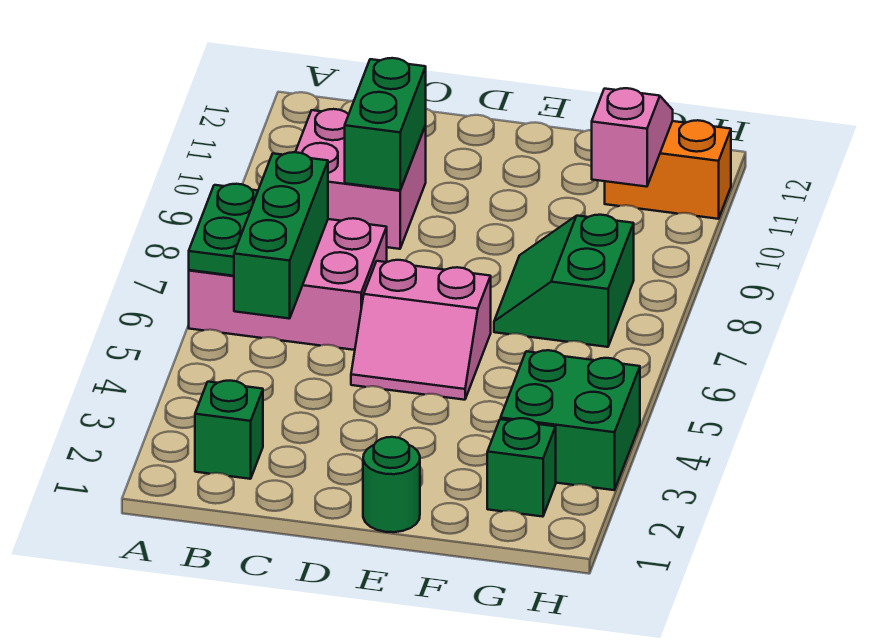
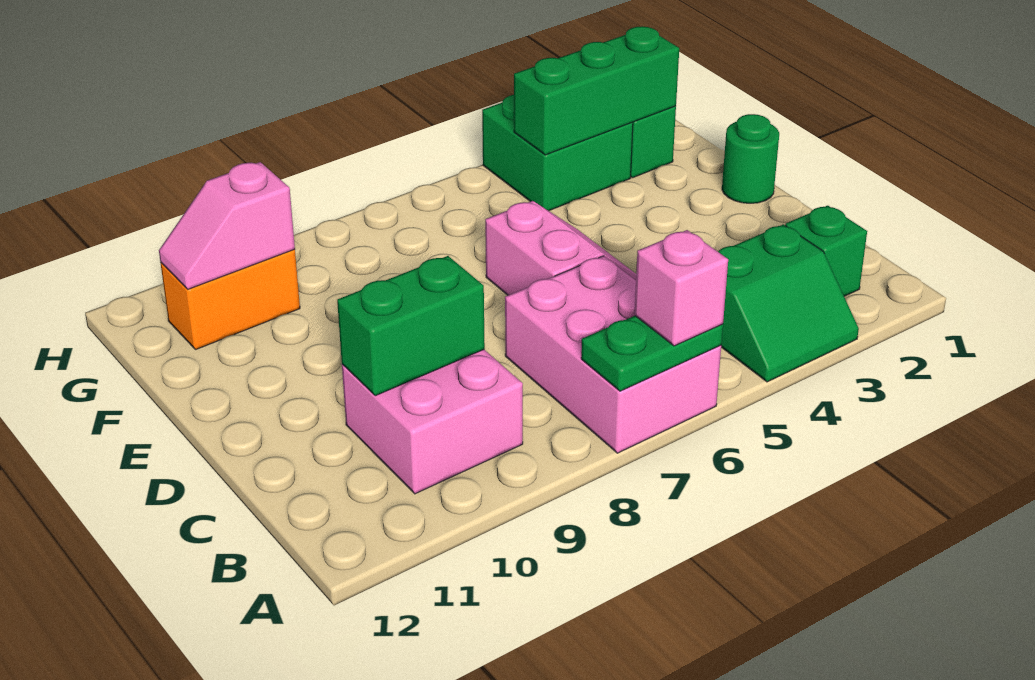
none -> pink brick A6 level 3
green brick B5:B7 level 2 -> green brick G2:G4 level 2
green slope F7:G8 level 1 top G -> green slope A3:B4 level 1 top B
orange brick G11:H11 level 1 -> orange brick G10:G11 level 1

